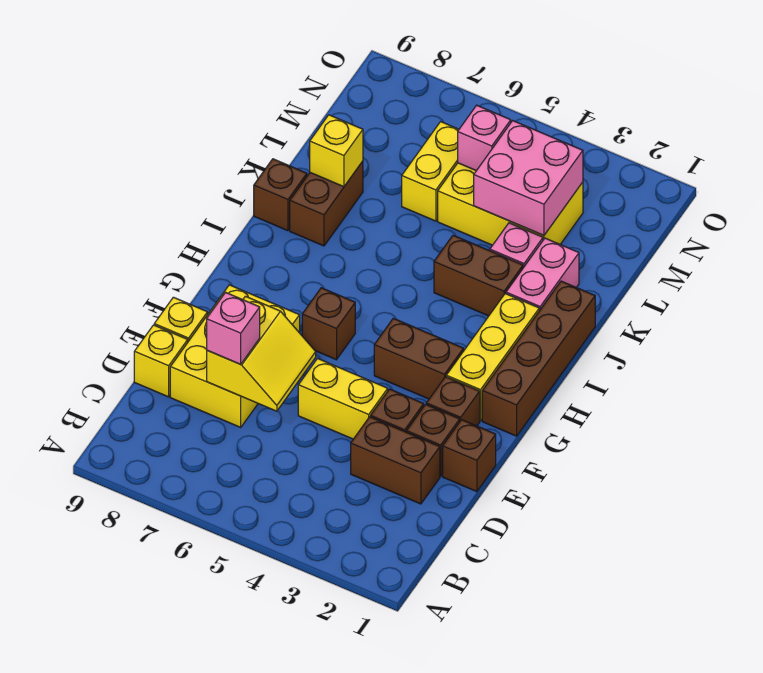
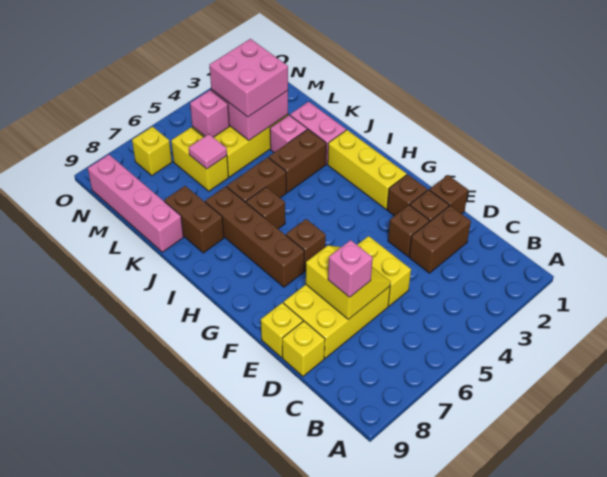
yellow brick D7:F8 level 1 -> yellow brick D6:E8 level 1
yellow brick E4:E5 level 1 -> yellow brick D5:E5 level 1
brown brick G1:J1 level 1 -> brown brick G7:J7 level 1
brown brick G3:G4 level 1 -> brown brick J5:J6 level 1
brown brick J9 level 1 -> brown brick I6 level 1
yellow brick K8 level 2 -> yellow brick N7 level 1
none -> pink brick K9:N9 level 1
none -> pink brick L3:M4 level 3
none -> pink tile L6 level 2

